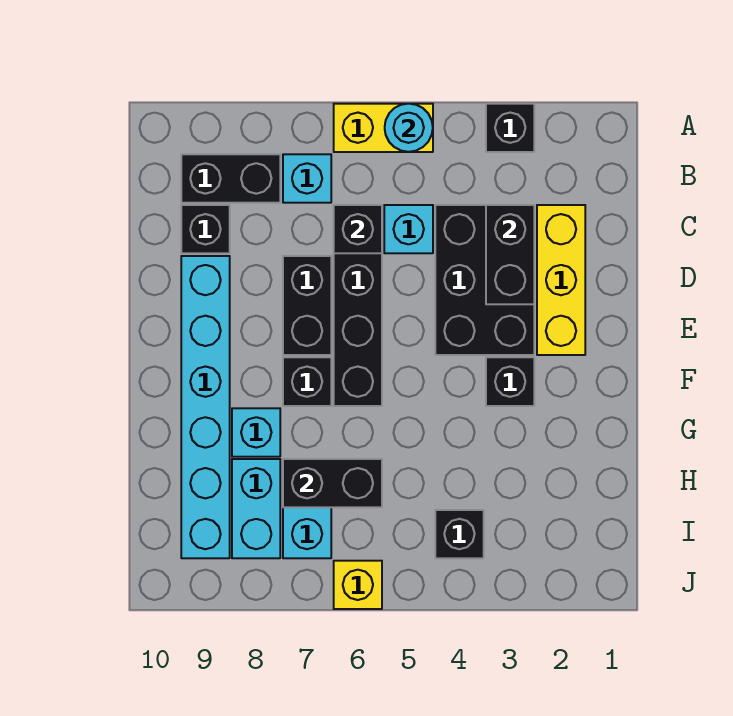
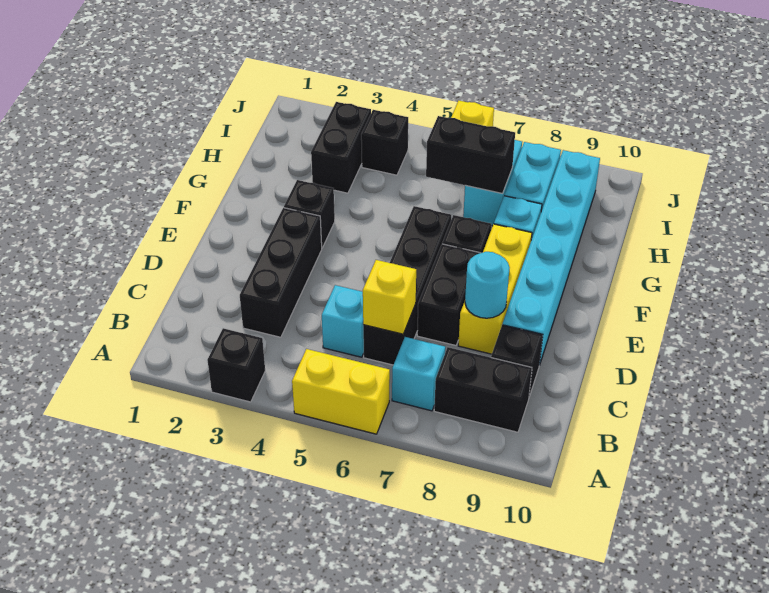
cyan round brick A5 level 2 -> cyan round brick D8 level 2
yellow brick C2:E2 level 1 -> yellow brick D8:F8 level 1
black brick C3:E4 level 1 -> black brick C3:E3 level 1
black brick C3:D3 level 2 -> black brick H3:I3 level 1
black brick C6 level 2 -> yellow brick C6 level 2

